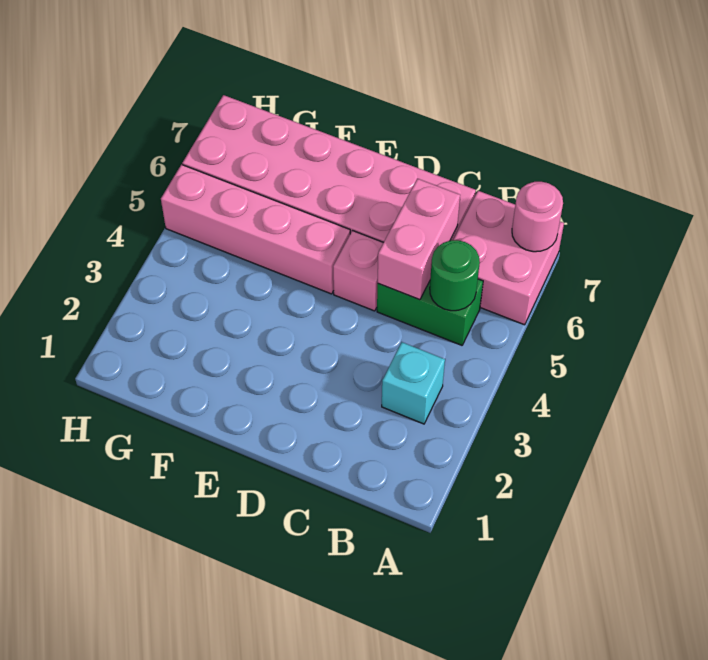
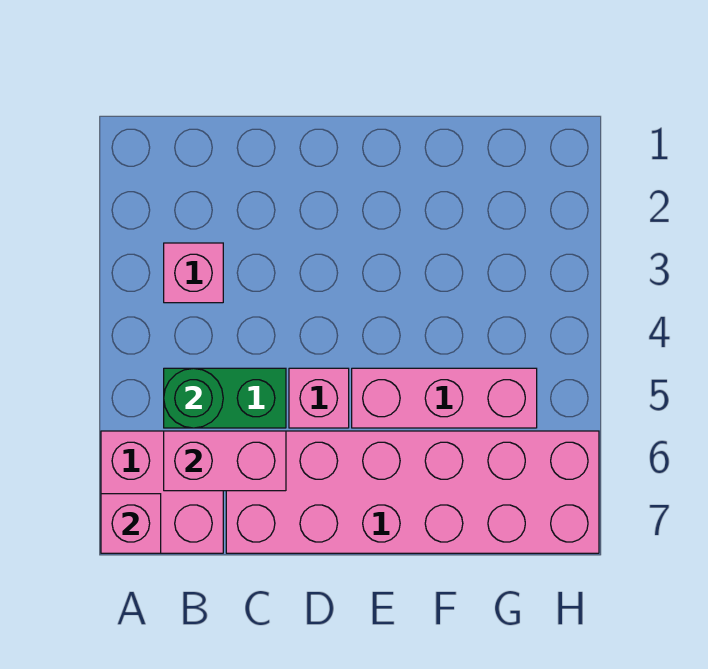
pink round brick A7 level 2 -> pink brick A7 level 2
cyan brick B3 level 1 -> pink brick B3 level 1
pink brick C5:C6 level 2 -> pink brick B6:C6 level 2
pink brick E5:H5 level 1 -> pink brick E5:G5 level 1

